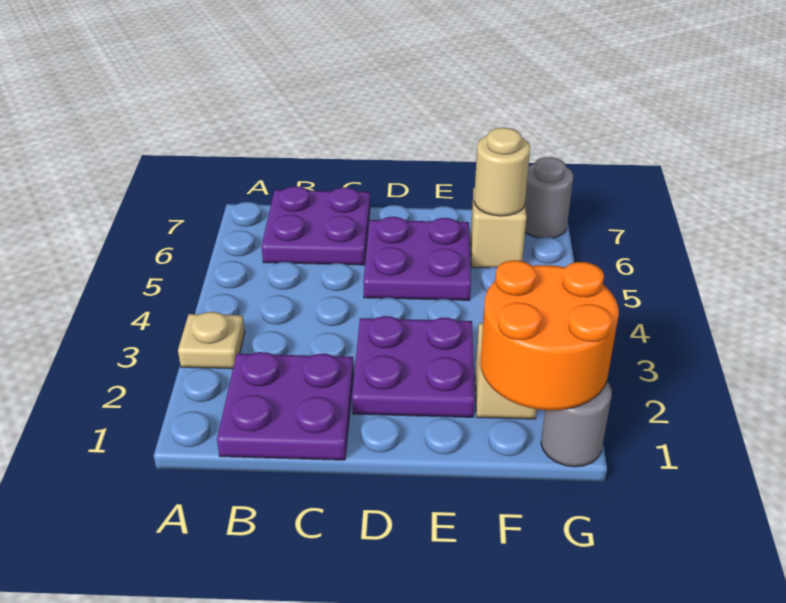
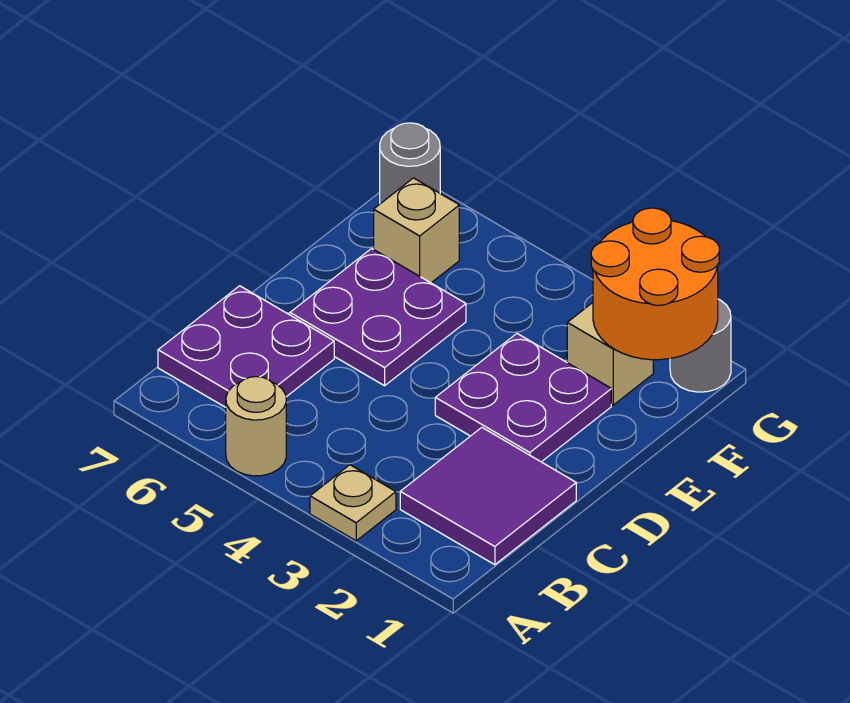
purple plate B1:C2 level 1 -> purple tile B1:C2 level 1
tan round brick F6 level 2 -> tan round brick A5 level 1

